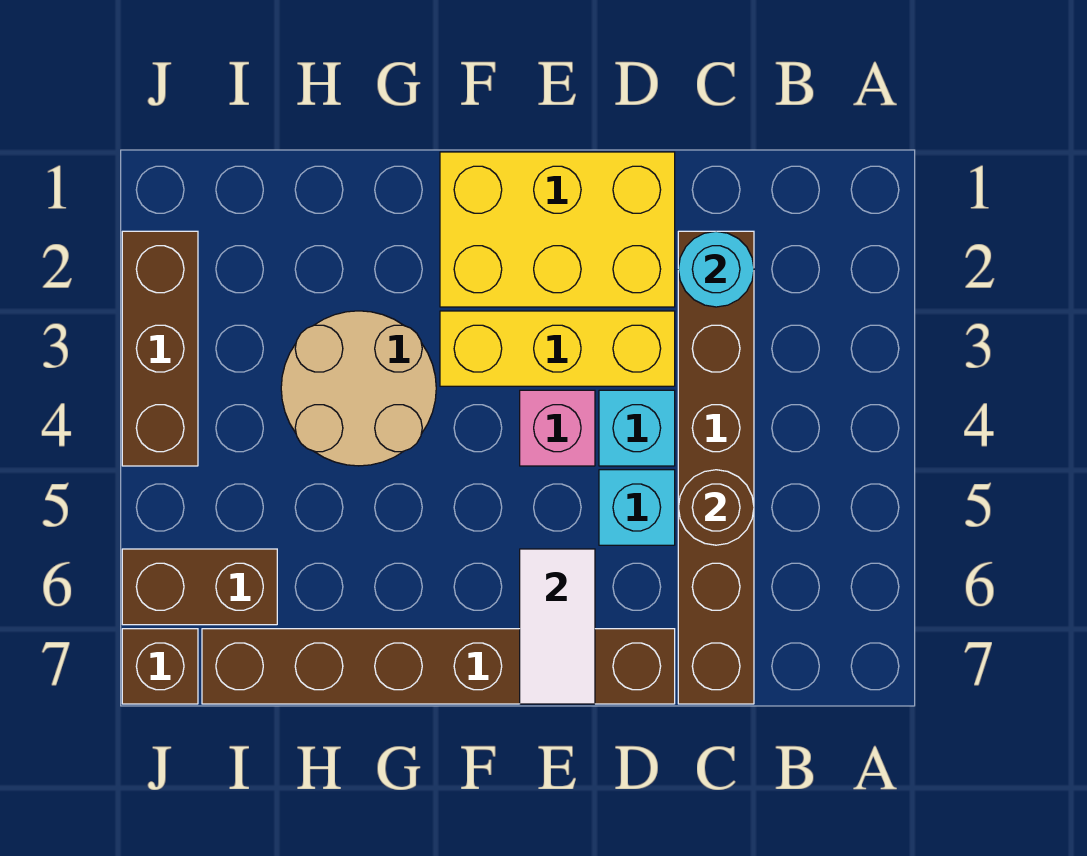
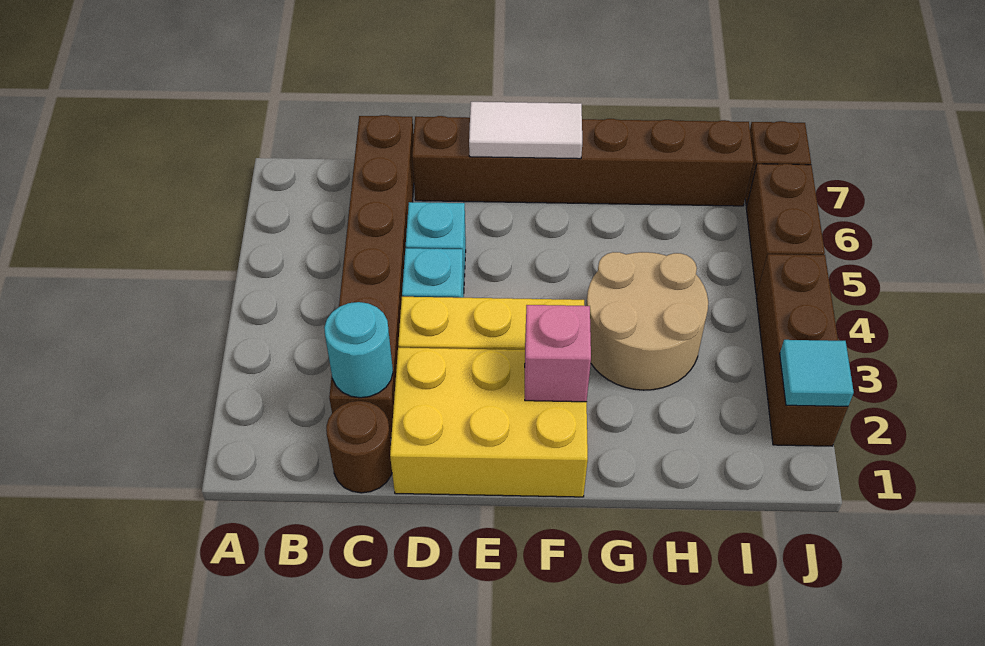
brown round brick C5 level 2 -> brown round brick C1 level 1
pink brick E4 level 1 -> pink brick F2 level 2
white tile E6:E7 level 2 -> white tile E7:F7 level 2
brown brick I6:J6 level 1 -> brown brick J5:J6 level 1
none -> cyan tile J2 level 2

